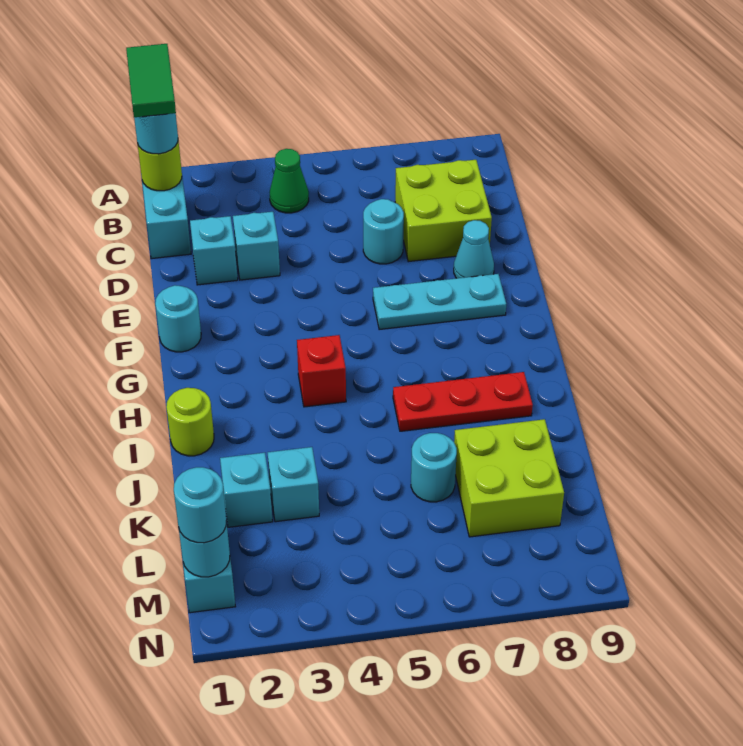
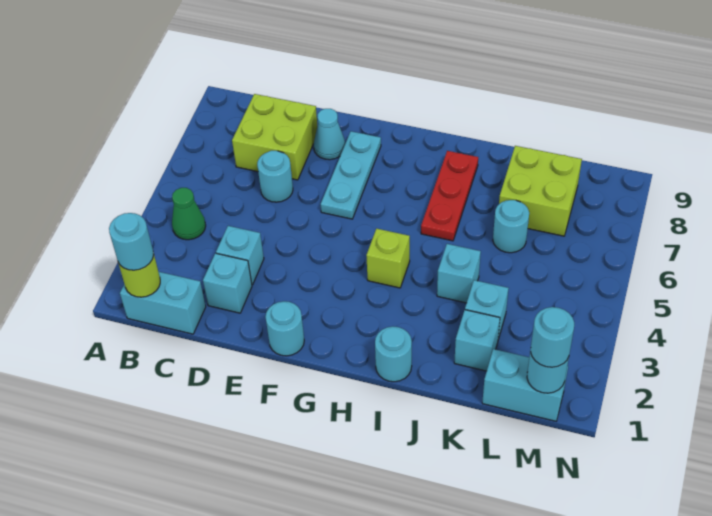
green tile A1:B1 level 4 -> none
red brick H4 level 1 -> lime brick H4 level 1
lime round brick I1 level 1 -> cyan round brick I1 level 1
none -> cyan brick J4 level 1

